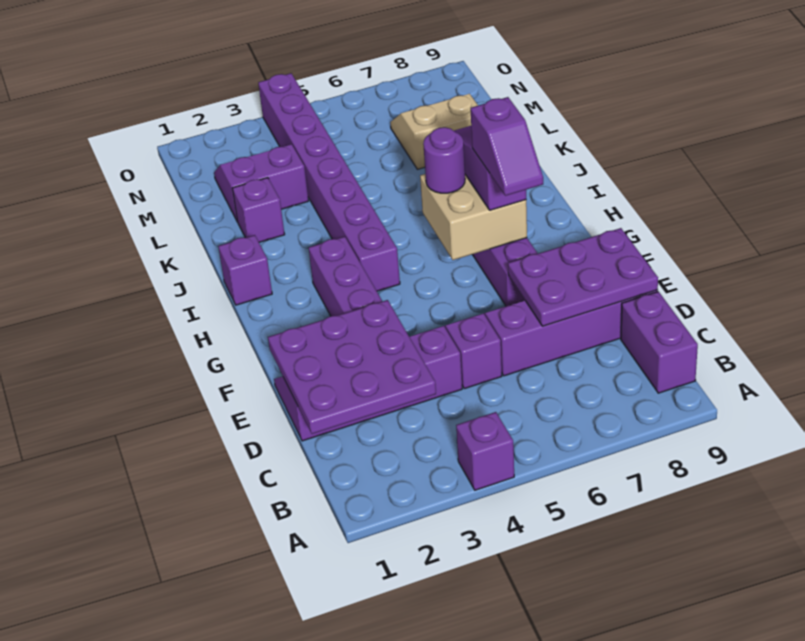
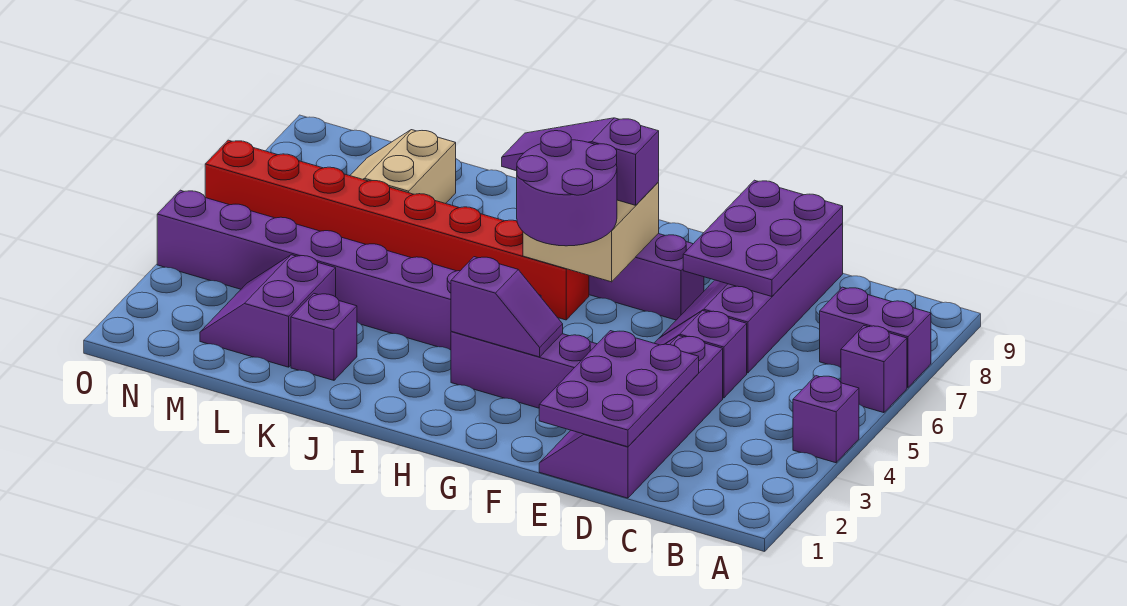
purple brick B9:C9 level 1 -> purple brick A7:B7 level 1
purple plate C1:E3 level 2 -> purple plate D1:E3 level 2
purple slope F7:G7 level 4 top G -> purple slope G3:H3 level 2 top H
none -> red brick H6:O6 level 1
purple round brick H6 level 3 -> purple round brick G5:H6 level 3
purple brick I1 level 1 -> purple brick A6 level 1

